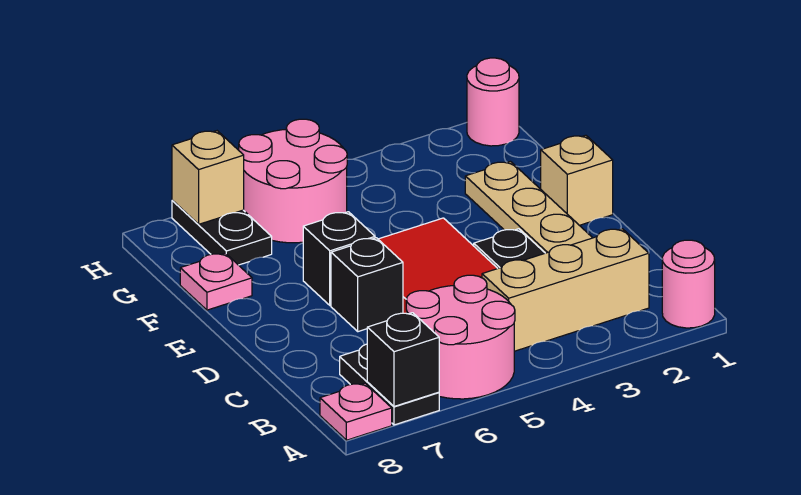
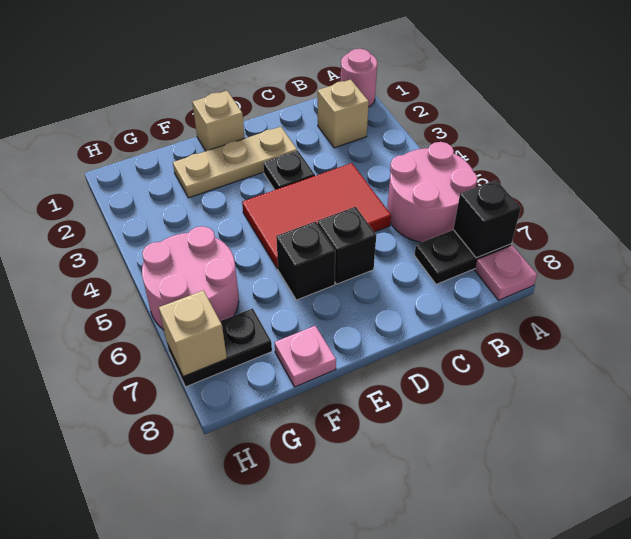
tan brick B2:B4 level 1 -> tan brick B2 level 1
pink round brick H1 level 1 -> none

